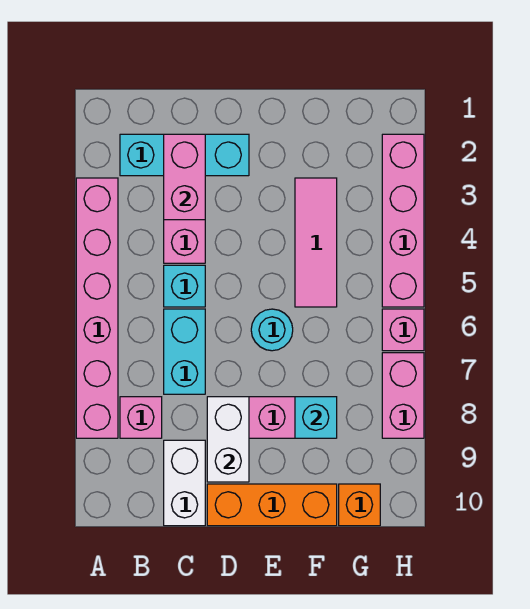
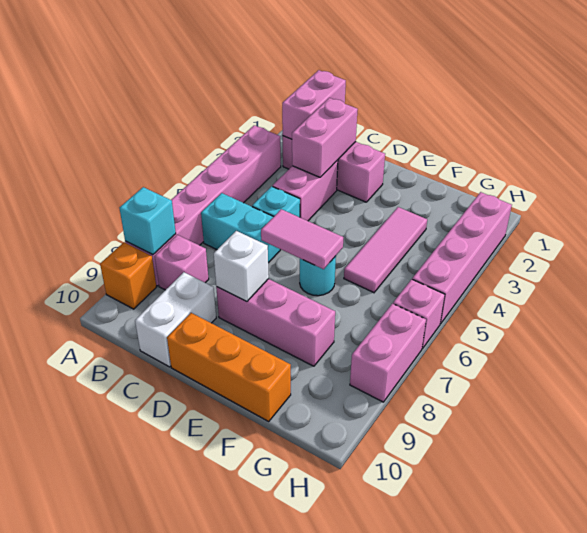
none -> pink brick B1:B2 level 2
cyan brick B2:D2 level 1 -> pink brick B2:D2 level 1
cyan brick C6:C7 level 1 -> cyan brick B6:C6 level 1
none -> pink tile D6:E6 level 2
white brick D8:D9 level 2 -> white brick D8 level 2
cyan brick F8 level 2 -> cyan brick A8 level 2
orange brick G10 level 1 -> orange brick A9 level 1

